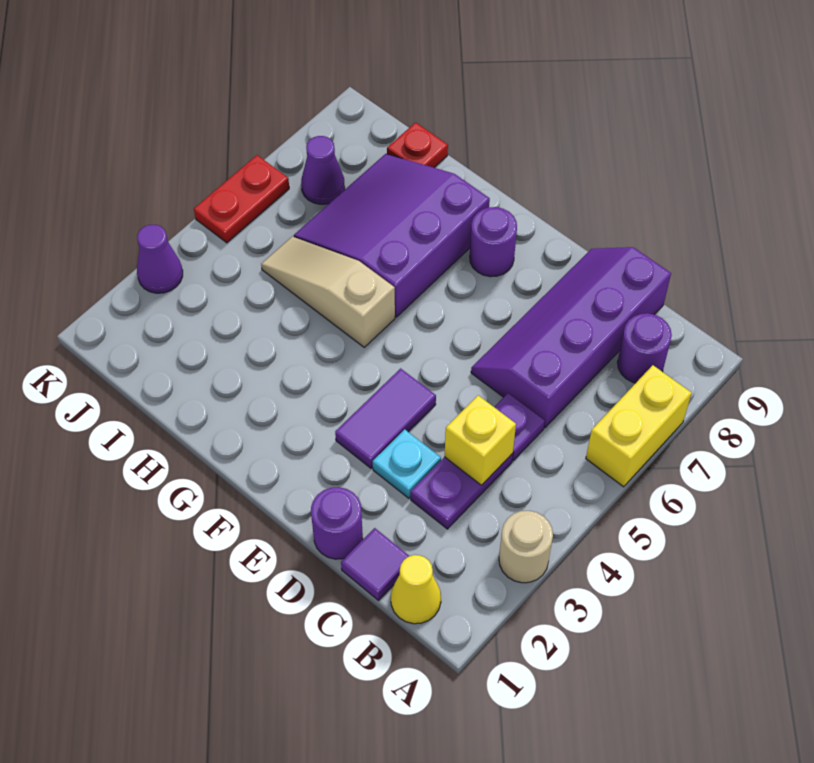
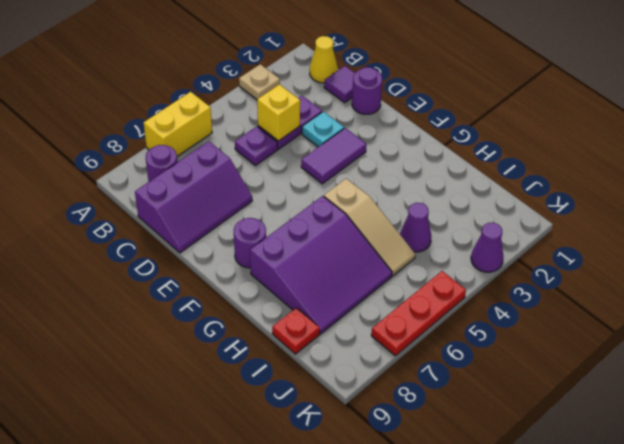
tan round brick A3 level 1 -> tan plate A3 level 1
purple slope C6:D9 level 1 top C -> purple slope C7:D9 level 1 top C
purple cone J7 level 1 -> purple cone I4 level 1
red plate K5:K6 level 1 -> red plate K5:K7 level 1

